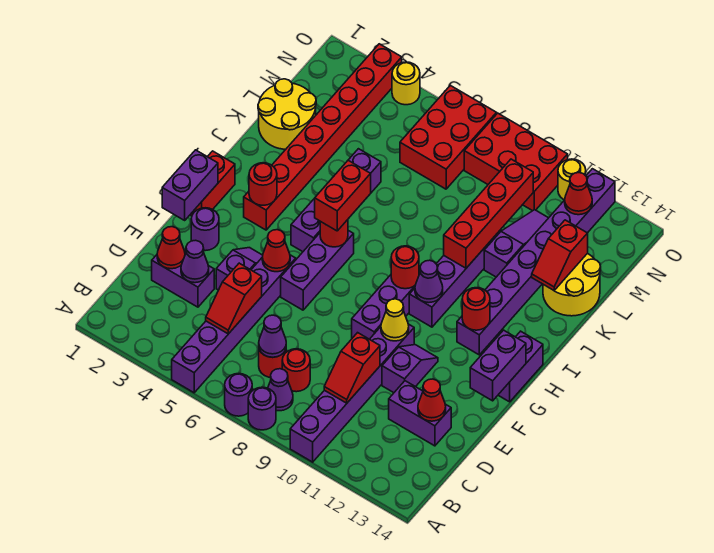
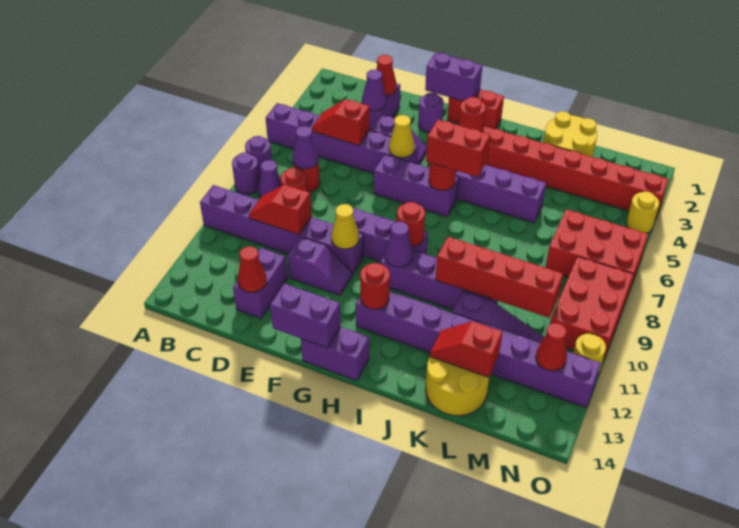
red cone F5 level 2 -> yellow cone F5 level 2

